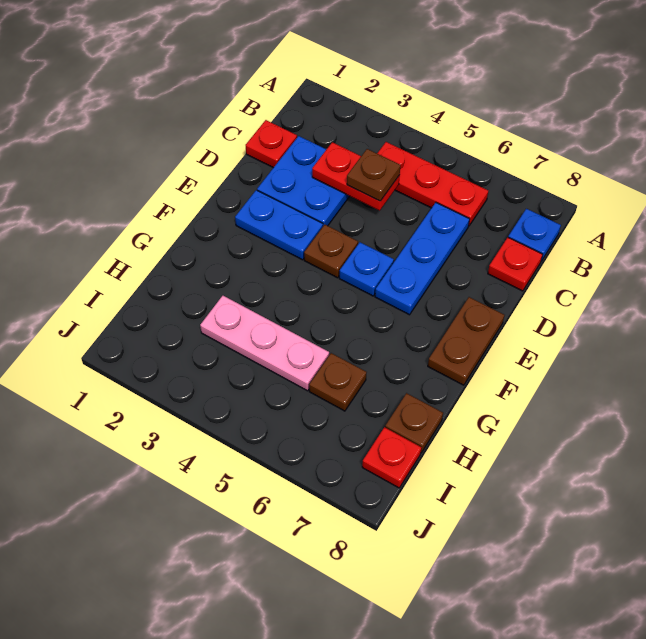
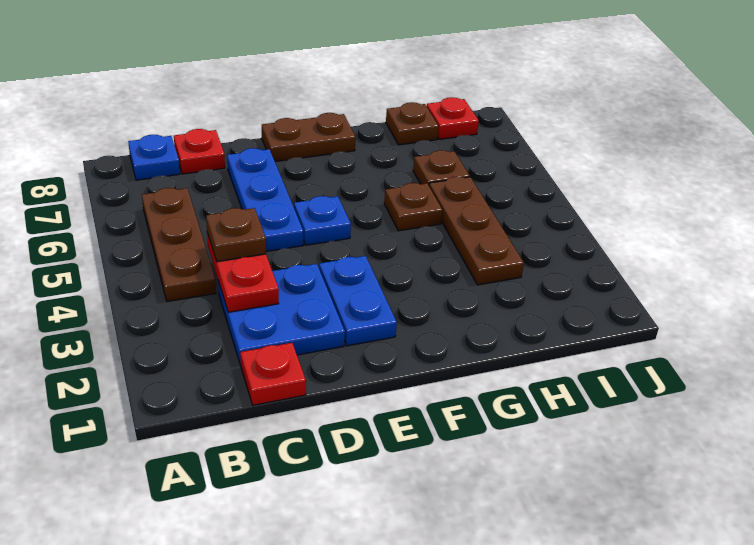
red plate B4:B6 level 1 -> brown plate B4:B6 level 1
blue plate C6:E6 level 1 -> blue plate D5:D7 level 1
brown plate E4 level 1 -> brown plate G5 level 1
pink plate H3:H5 level 1 -> brown plate H3:H5 level 1

